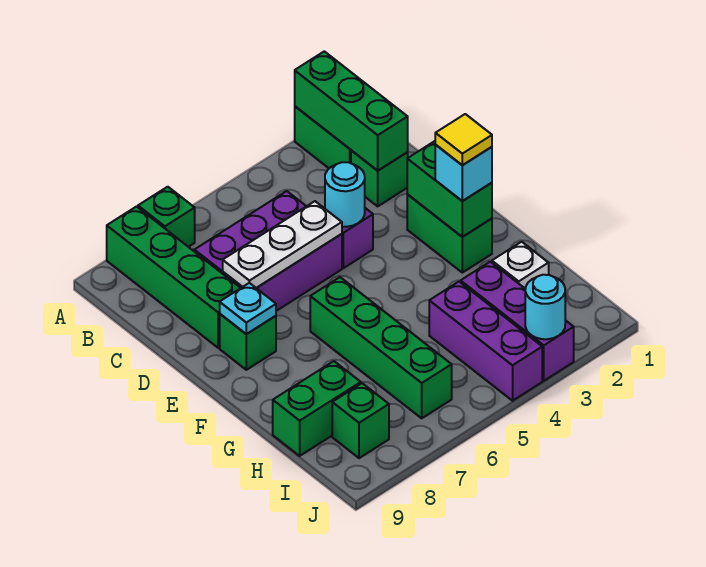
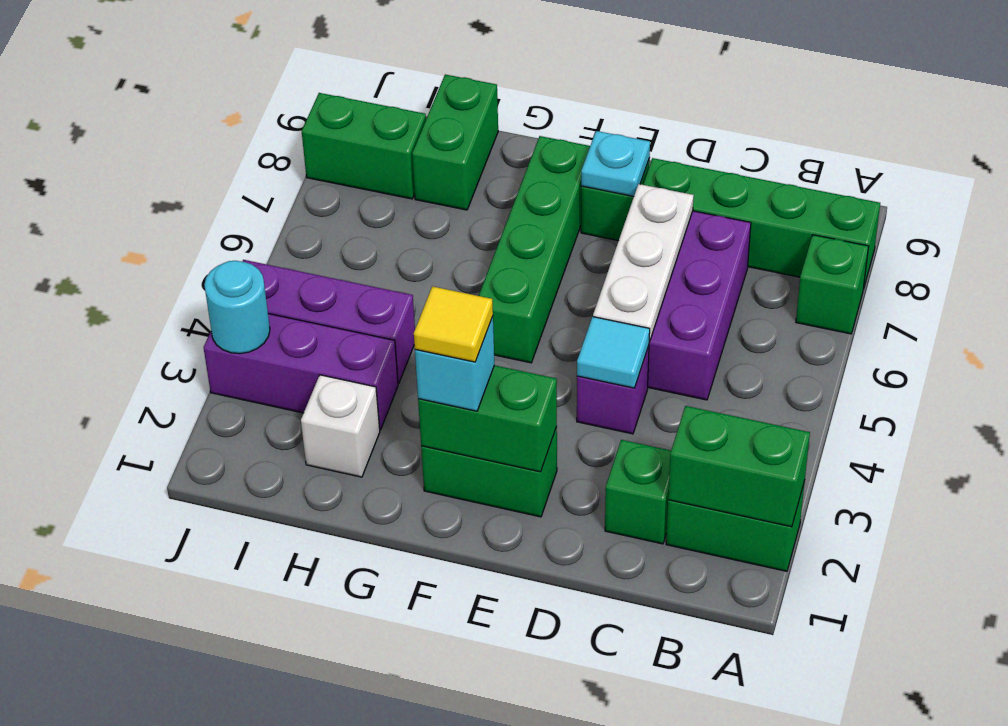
green brick A2:C2 level 2 -> green brick A2:B2 level 2
cyan round brick D4 level 2 -> cyan tile D4 level 2
green brick F6:I6 level 1 -> green brick F5:F8 level 1
green brick I8 level 1 -> green brick I8:J8 level 1

